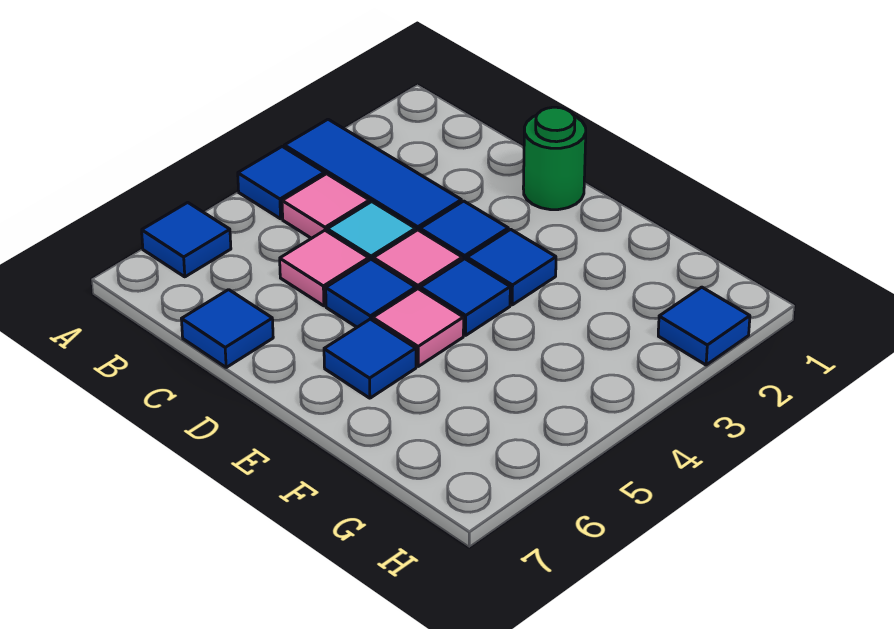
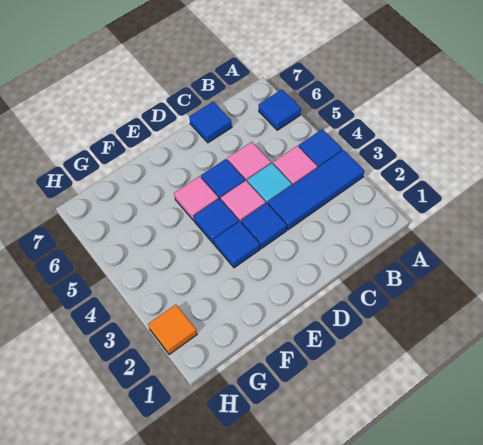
green round brick D1 level 1 -> none
blue tile E6 level 1 -> none
blue tile H2 level 1 -> orange tile H2 level 1

